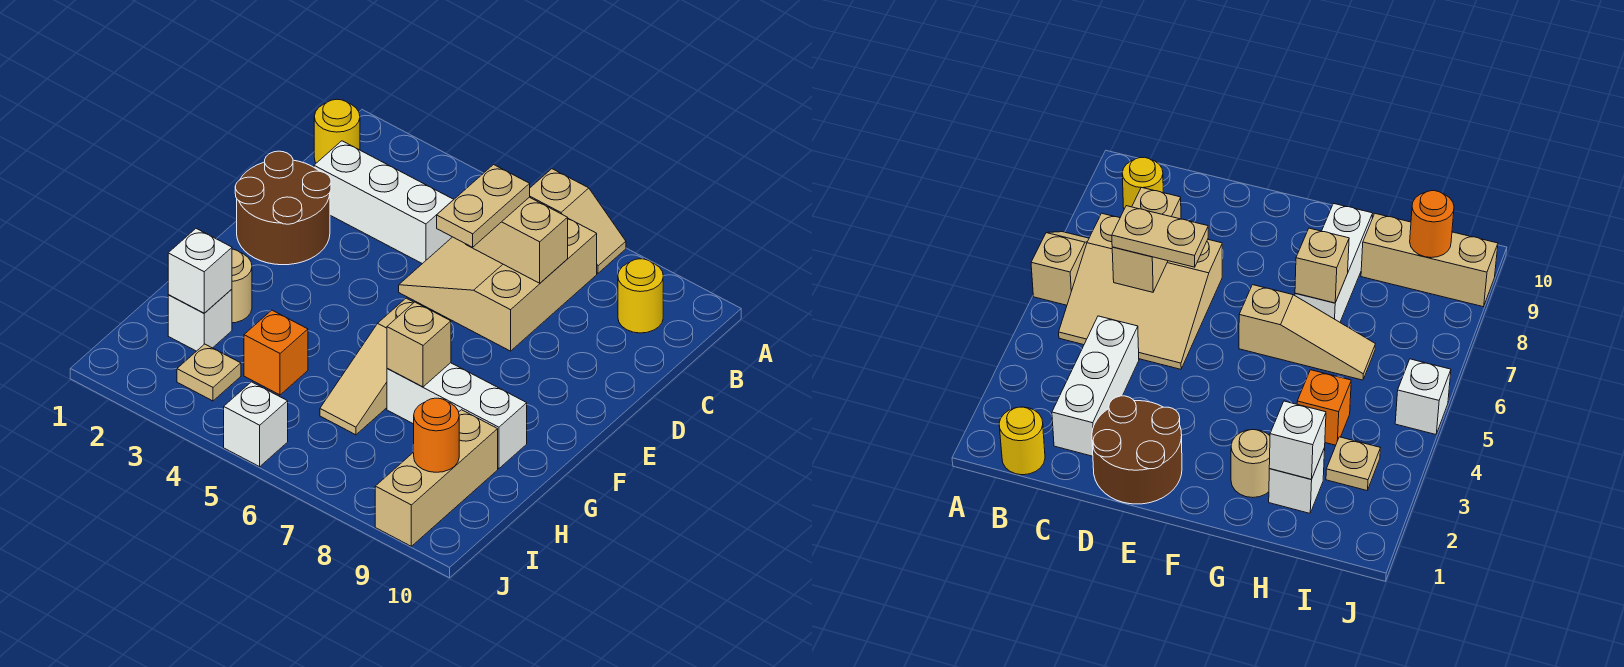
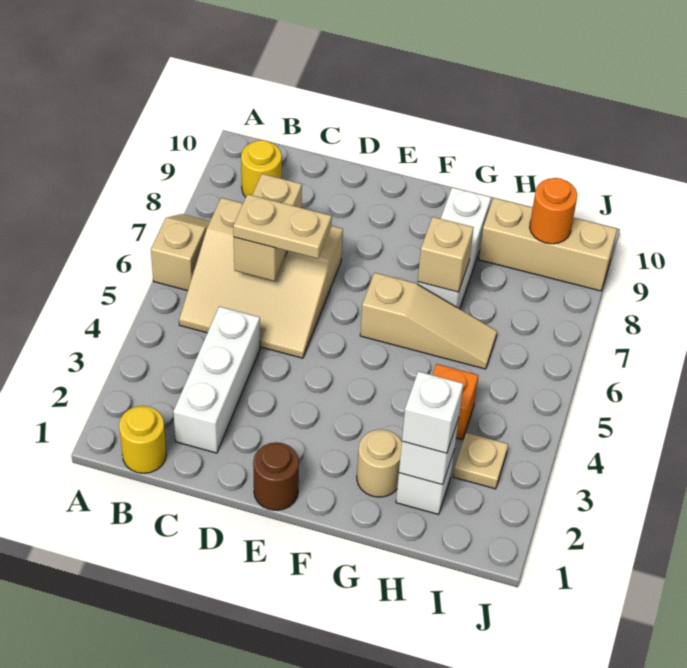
brown round brick D1:E2 level 1 -> brown round brick E1 level 1
white brick J5 level 1 -> white brick H2 level 3

